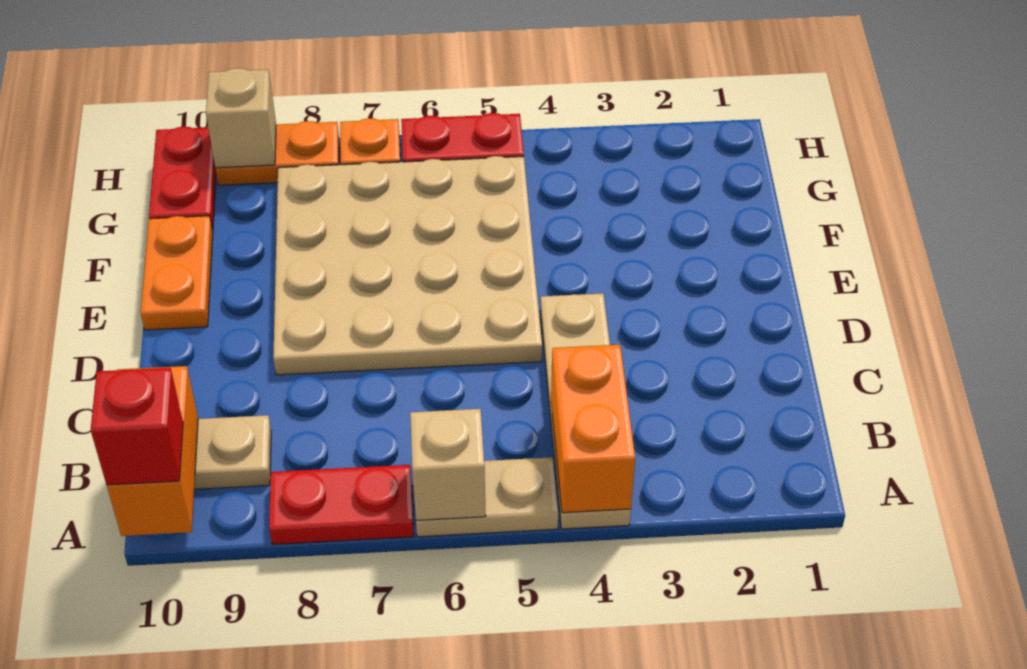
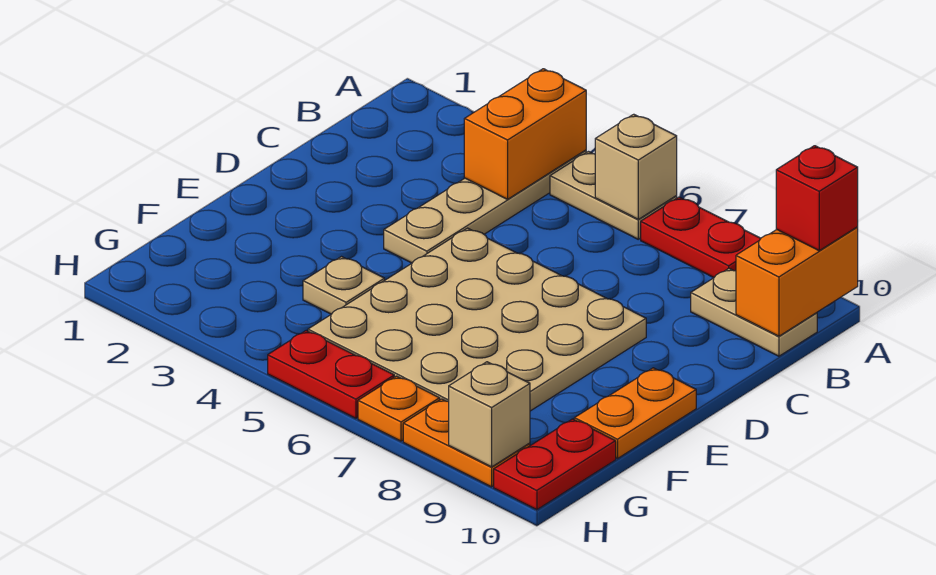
none -> tan plate F4 level 1

